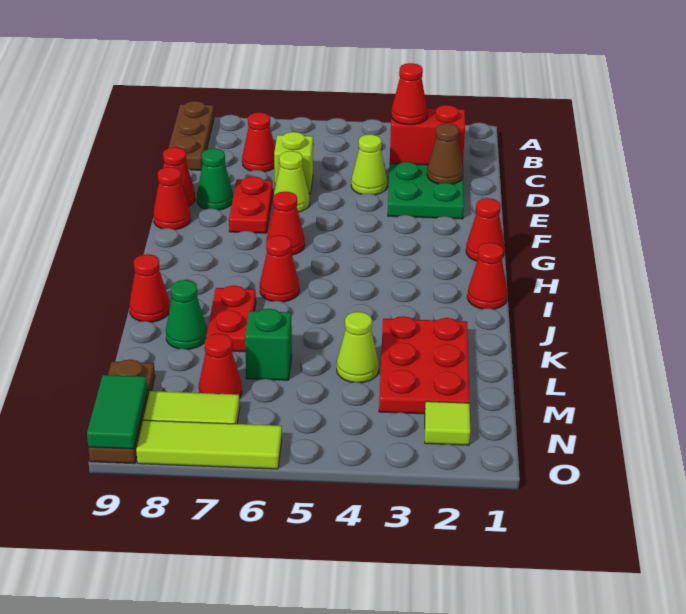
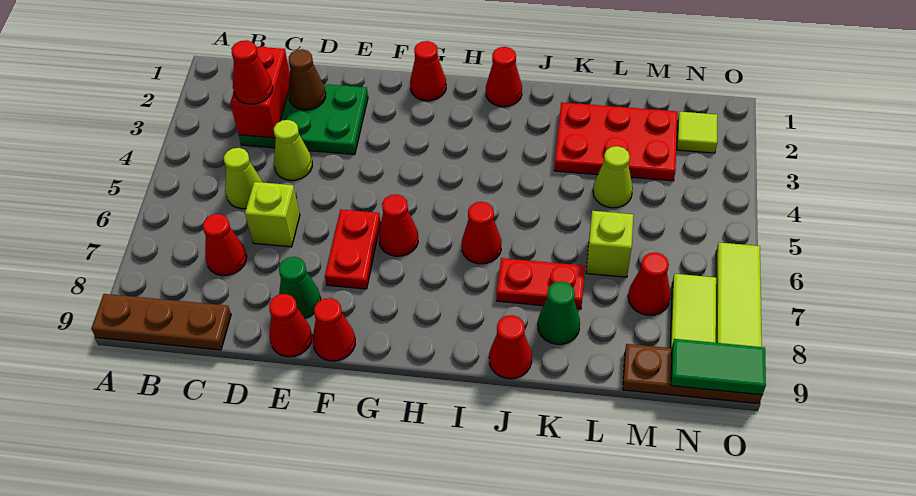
lime cone E6 level 1 -> lime cone C5 level 1
red plate E7:F7 level 1 -> red plate F6:F7 level 1
green brick L6 level 1 -> lime brick L6 level 1

